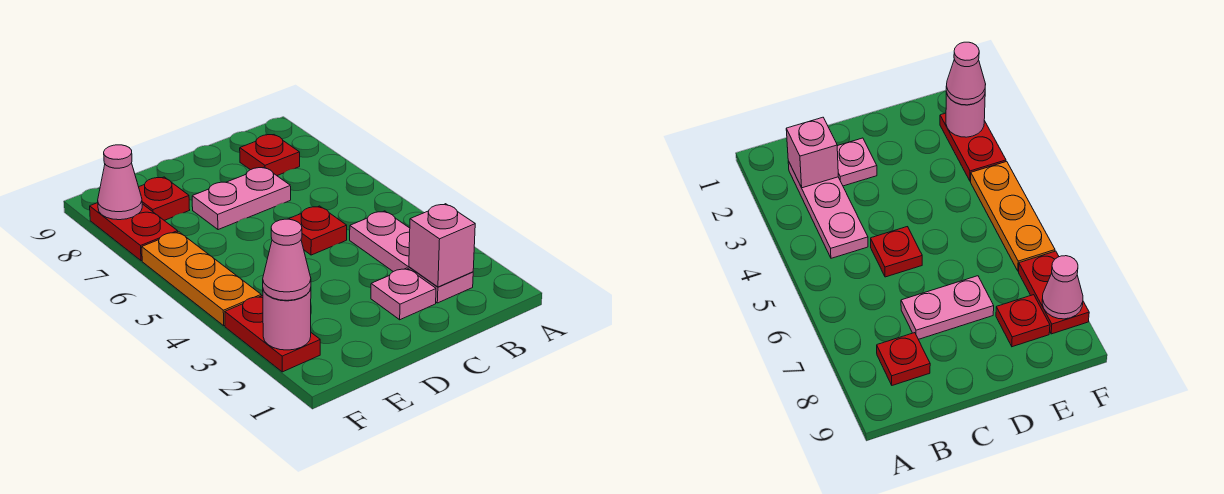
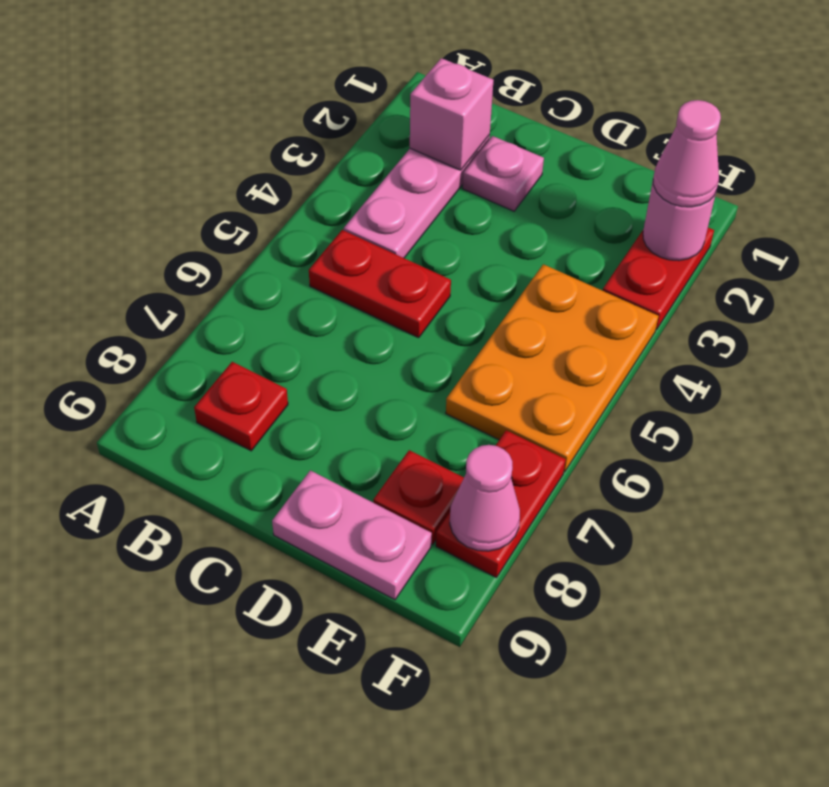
red plate C5 level 1 -> red plate B5:C5 level 1
pink plate C7:D7 level 1 -> pink plate D9:E9 level 1
orange plate F4:F6 level 1 -> orange plate E4:F6 level 1

